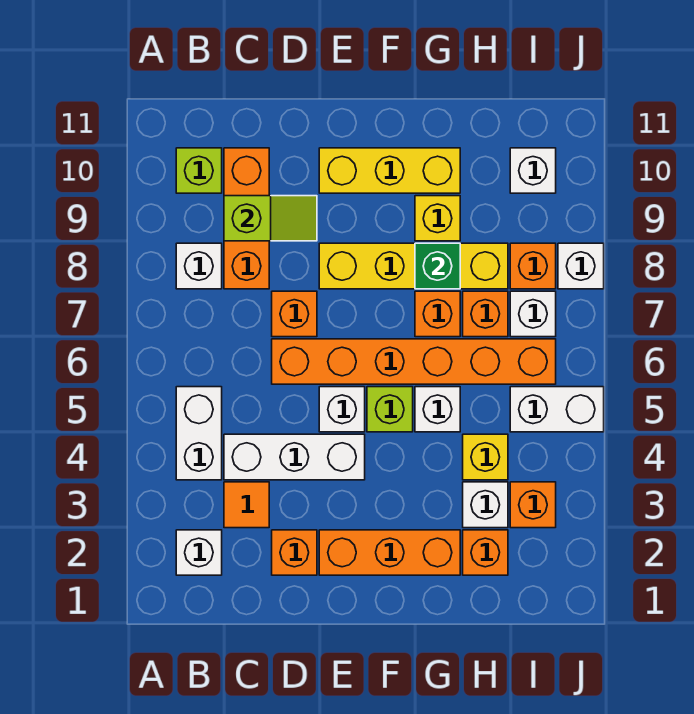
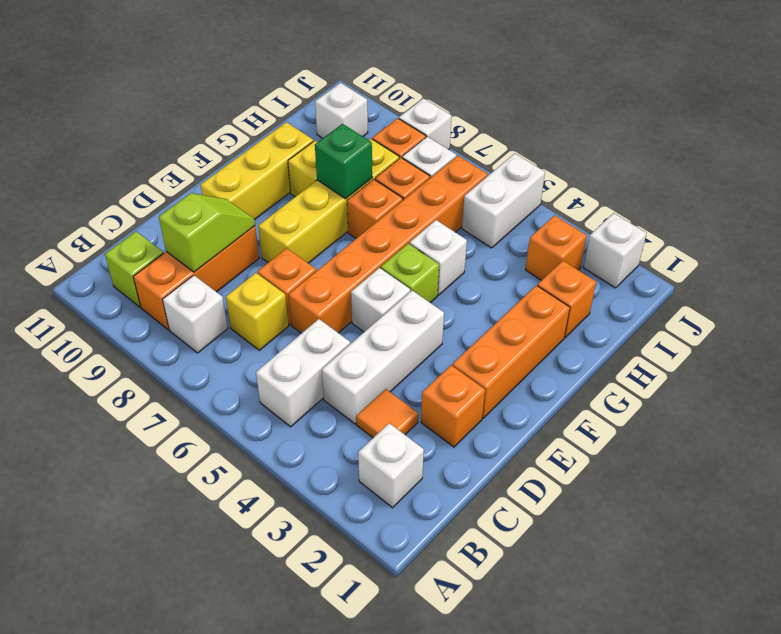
white brick B4:B5 level 1 -> white brick B5:C5 level 1
orange brick C8:C10 level 1 -> orange brick B9:D9 level 1
white brick H3 level 1 -> white brick J2 level 1
yellow brick H4 level 1 -> yellow brick C7 level 1

